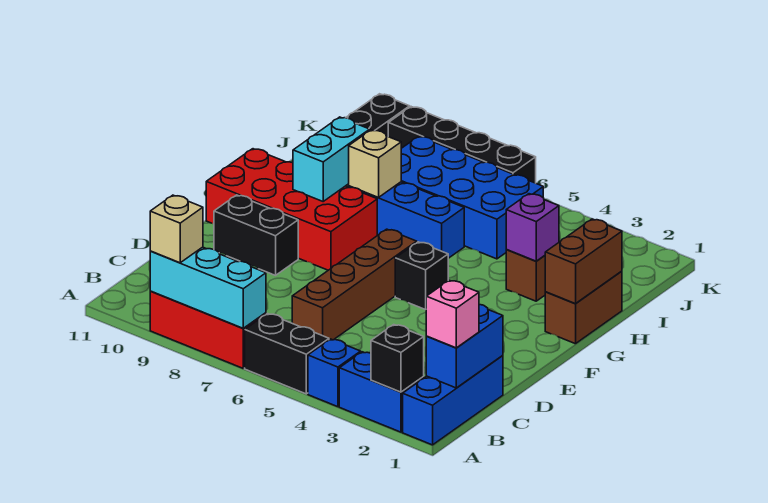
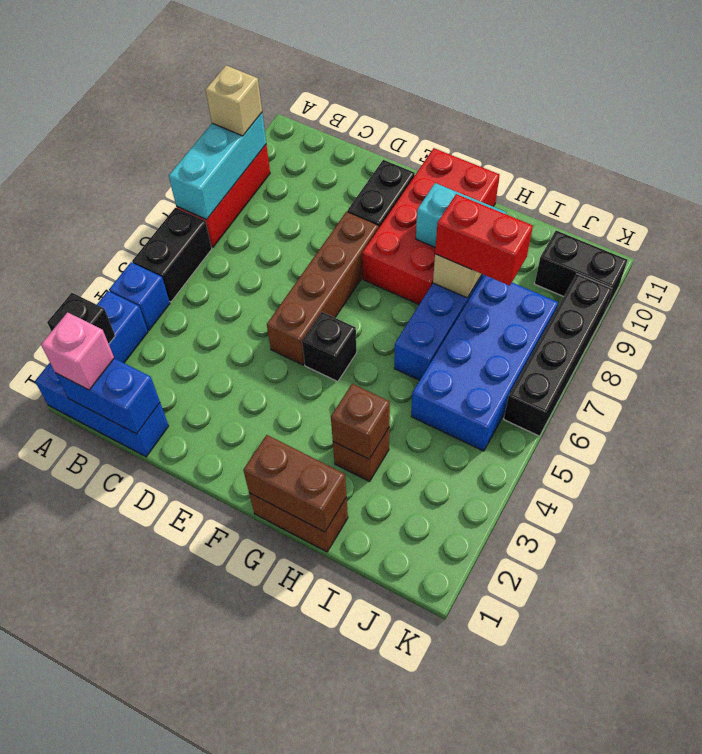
brown brick C6:F6 level 1 -> brown brick E5:E8 level 1
purple brick H3 level 2 -> brown brick H3 level 2
none -> red brick H8:I8 level 3

